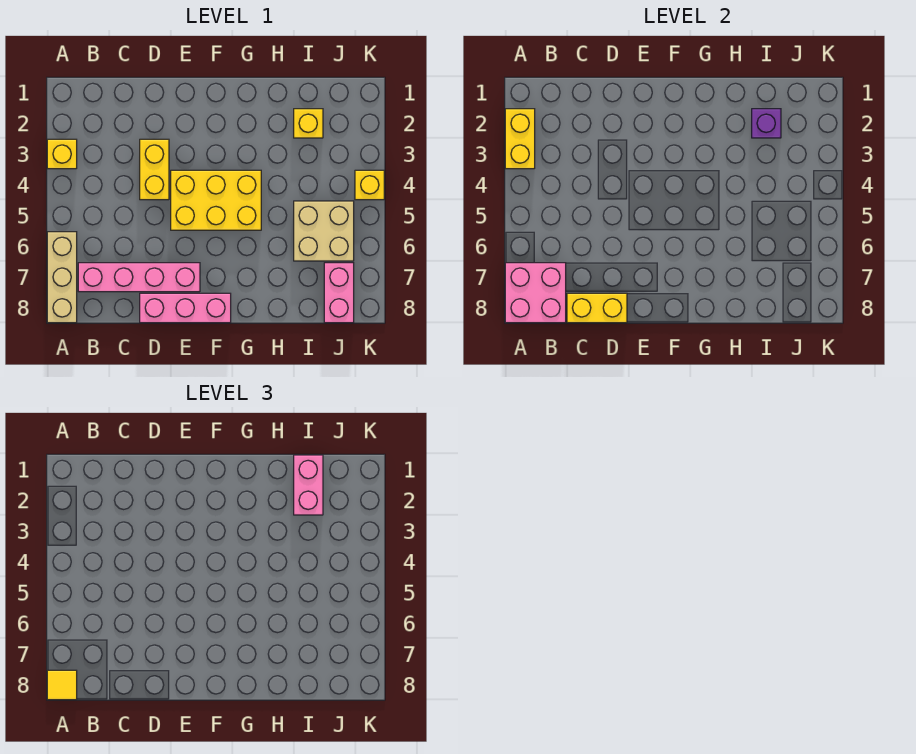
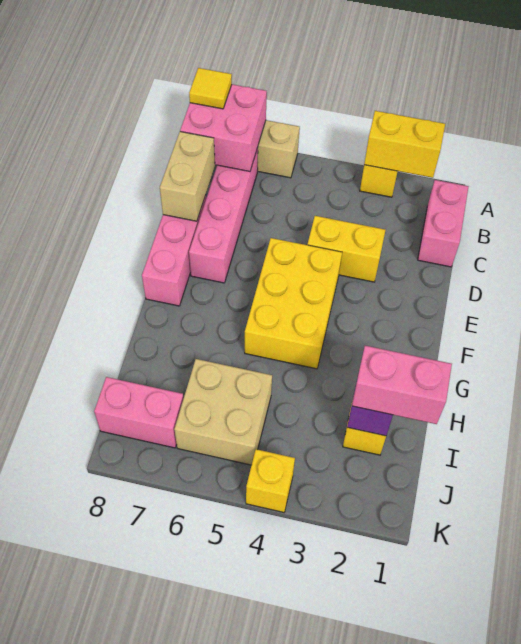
none -> pink brick B1:C1 level 1
yellow brick C8:D8 level 2 -> tan brick C8:D8 level 2

